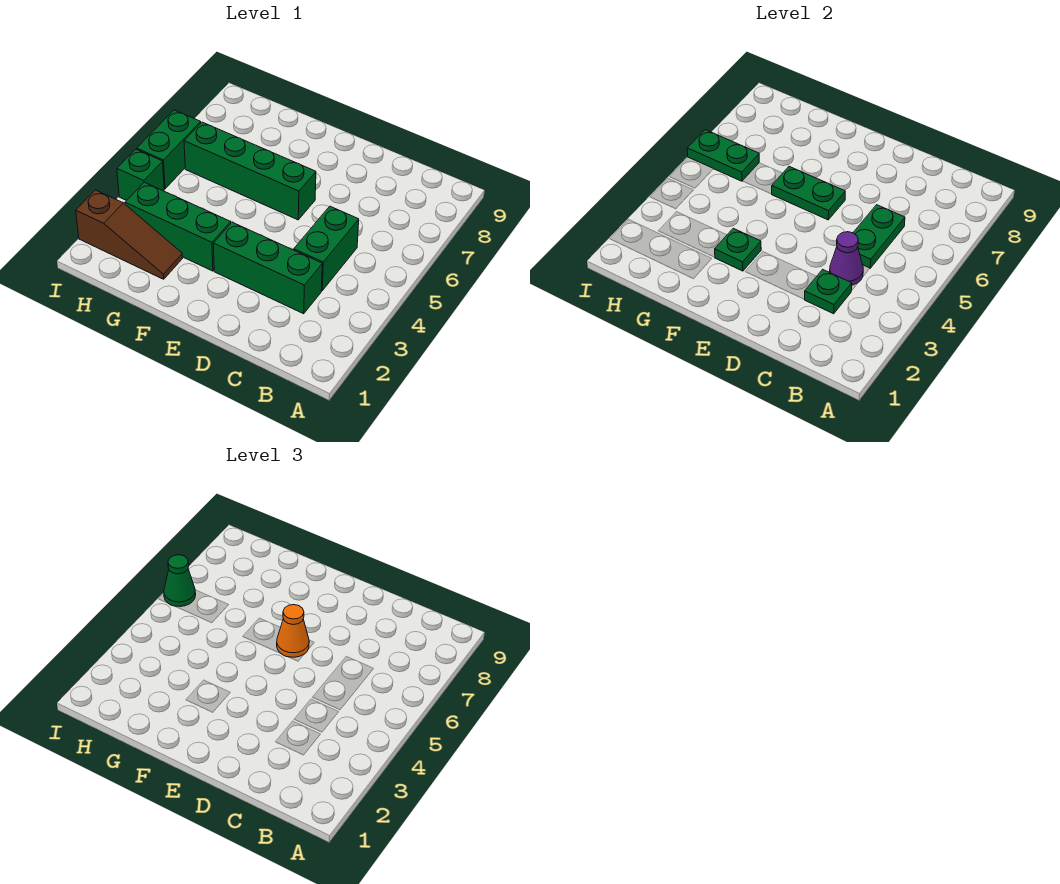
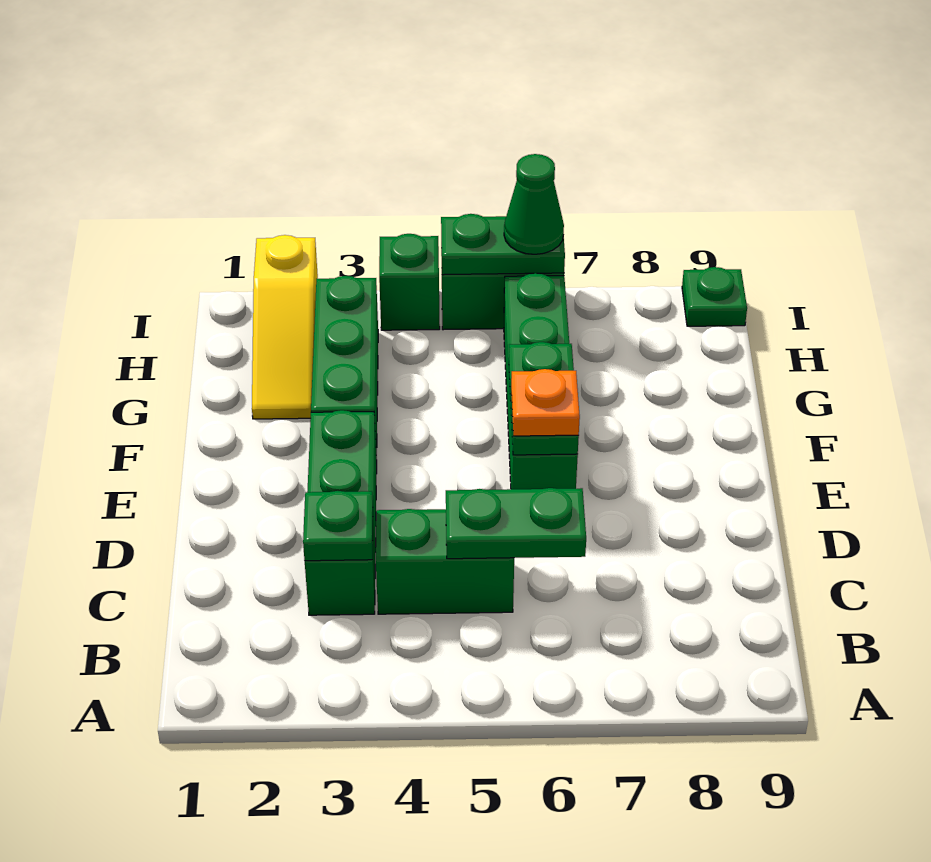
purple cone C4 level 2 -> none
orange cone E6 level 3 -> orange plate E6 level 3
green plate F3 level 2 -> green plate I9 level 1
brown slope G2:I2 level 1 top I -> yellow slope G2:I2 level 1 top I
green plate H6:I6 level 2 -> green plate I5:I6 level 2

